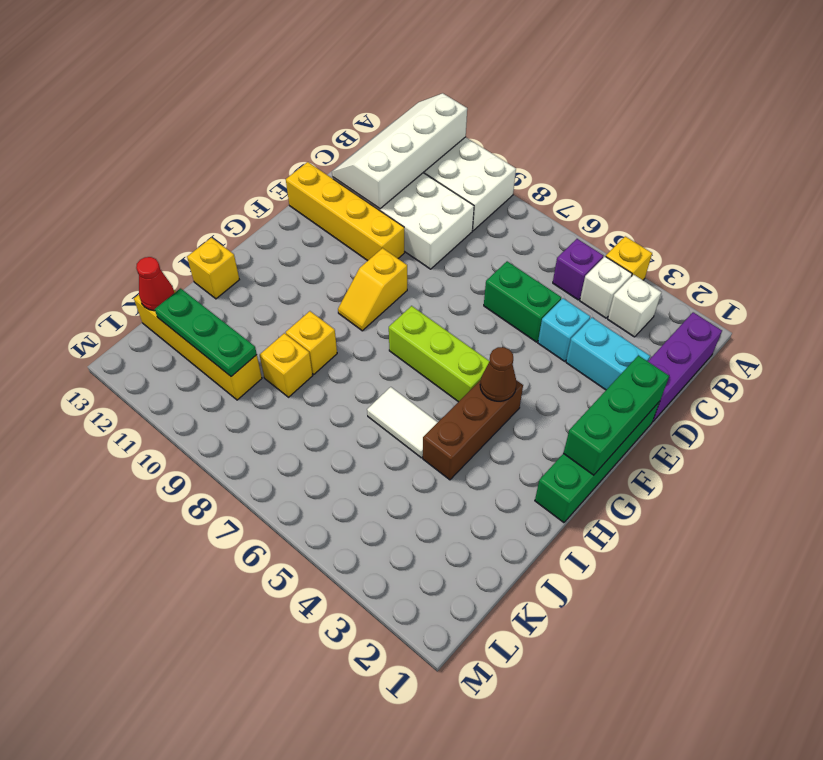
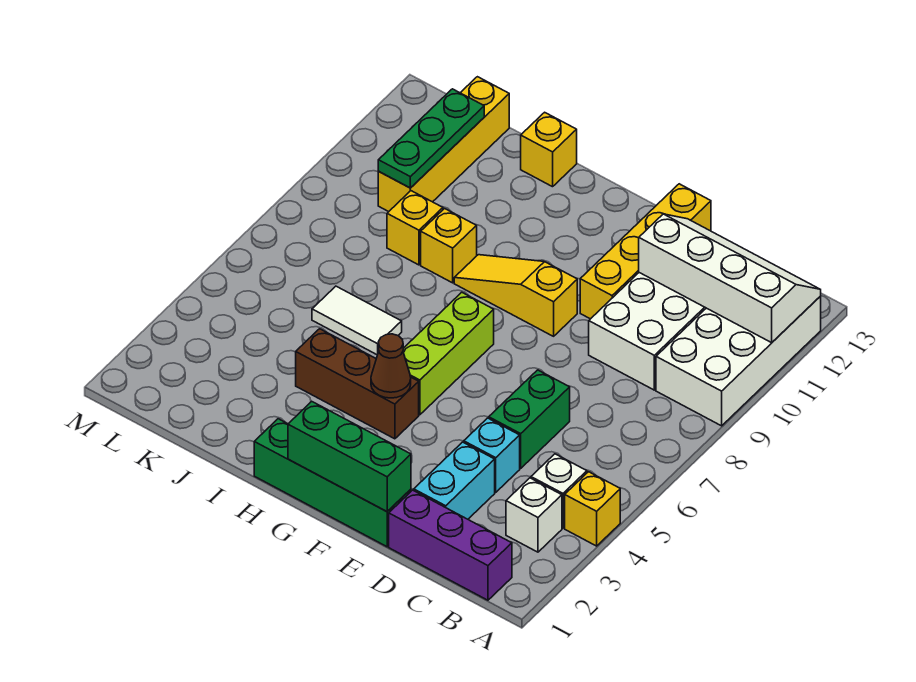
purple brick B5 level 1 -> none
yellow slope F9:G9 level 1 top F -> yellow slope F9:H9 level 1 top F
white tile I5:I6 level 1 -> white tile I6:J6 level 1
red cone K13 level 2 -> none

